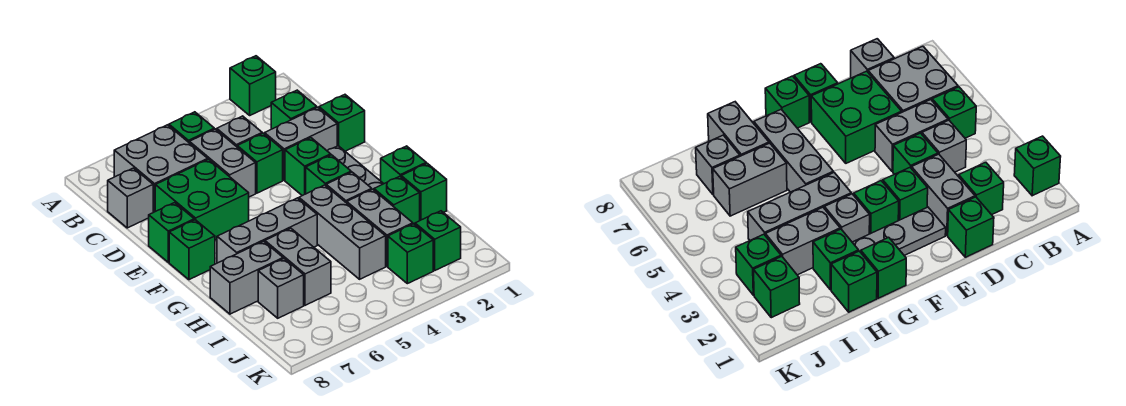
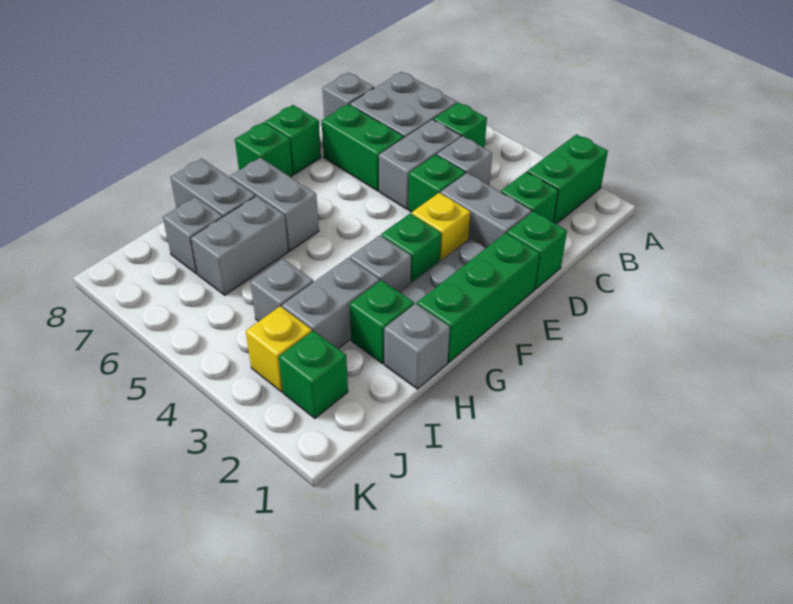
green brick A2 level 1 -> green brick A2:B2 level 1
green brick D6:E7 level 1 -> green brick D6:D7 level 1
green brick E3 level 1 -> yellow brick E3 level 1
green brick G1 level 1 -> green brick E1:G1 level 1
grey brick G4:I4 level 1 -> grey brick I4 level 1
grey brick G5:G7 level 1 -> grey brick G6:G7 level 1
green brick H1 level 1 -> grey brick H1 level 1
green brick J3 level 1 -> yellow brick J3 level 1

